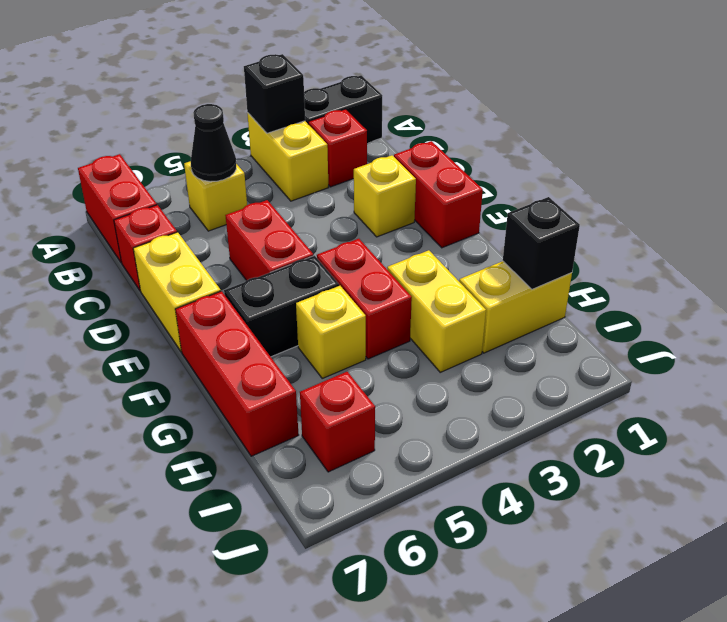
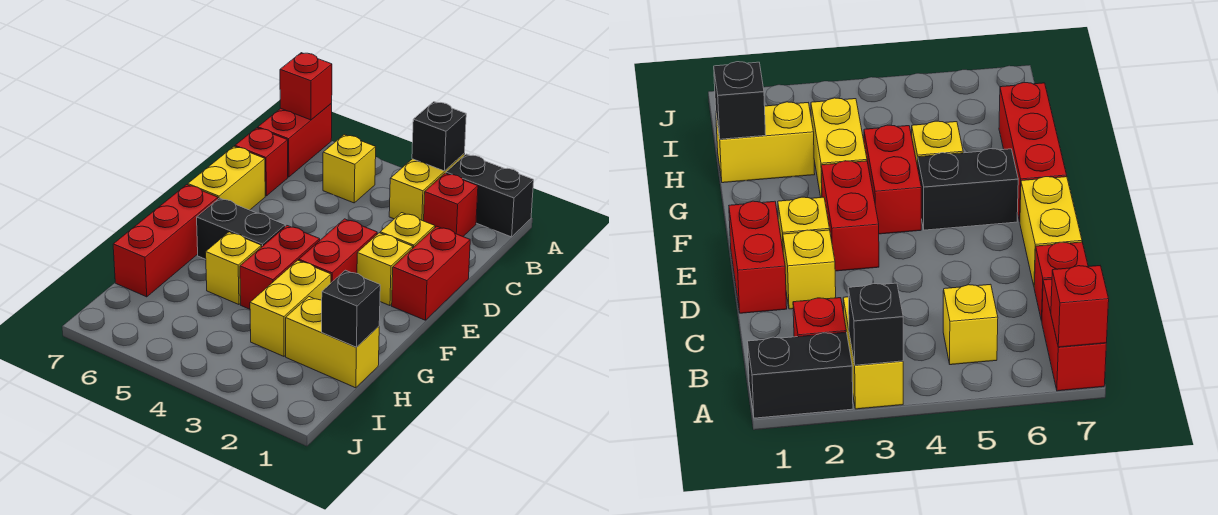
black cone B5 level 2 -> none
red brick D5:E5 level 1 -> red brick E3:F3 level 1
none -> yellow brick E2 level 1
red brick I6 level 1 -> red brick A7 level 2

